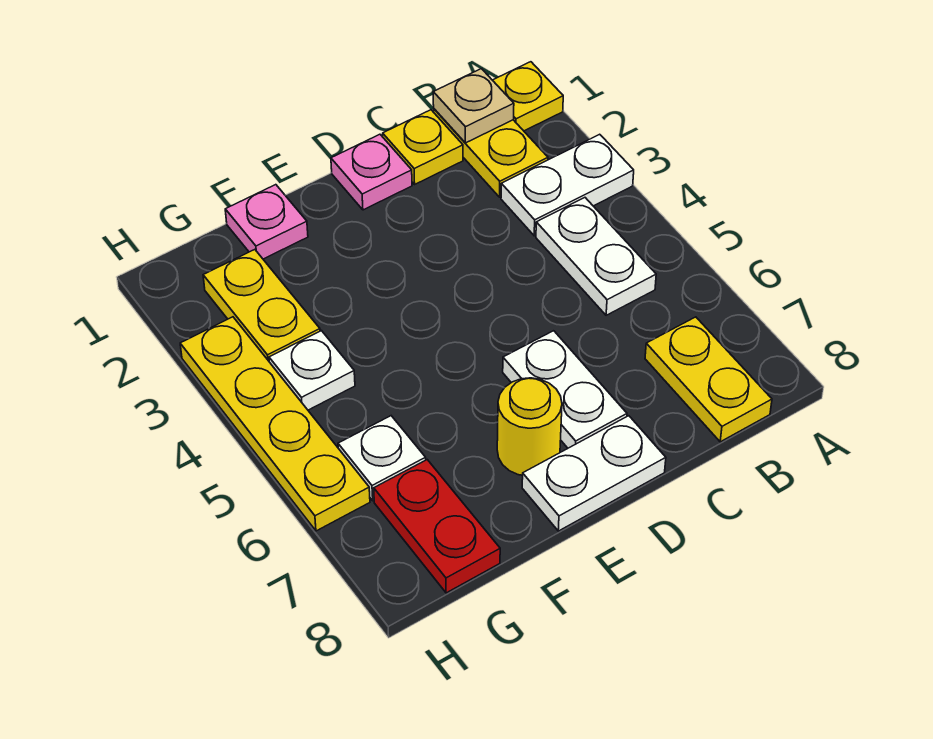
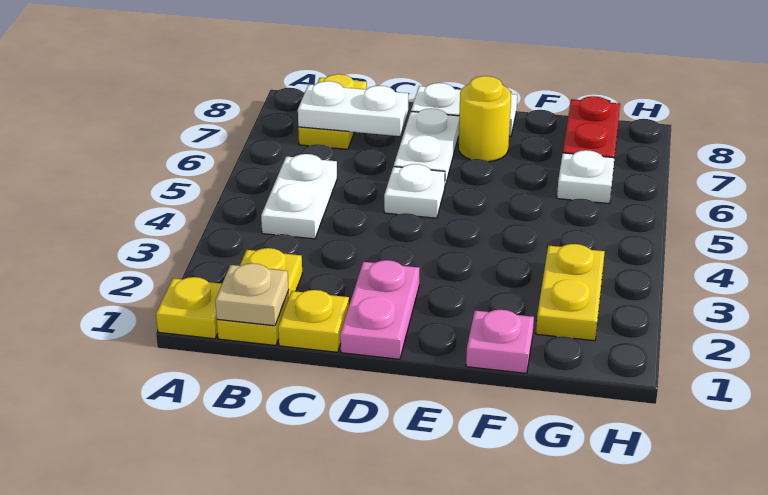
white plate A3:B3 level 1 -> white plate B7:C7 level 2
pink plate D1 level 1 -> pink plate D1:D2 level 1
white plate G4 level 1 -> white plate D5 level 1
yellow plate H3:H6 level 1 -> none

